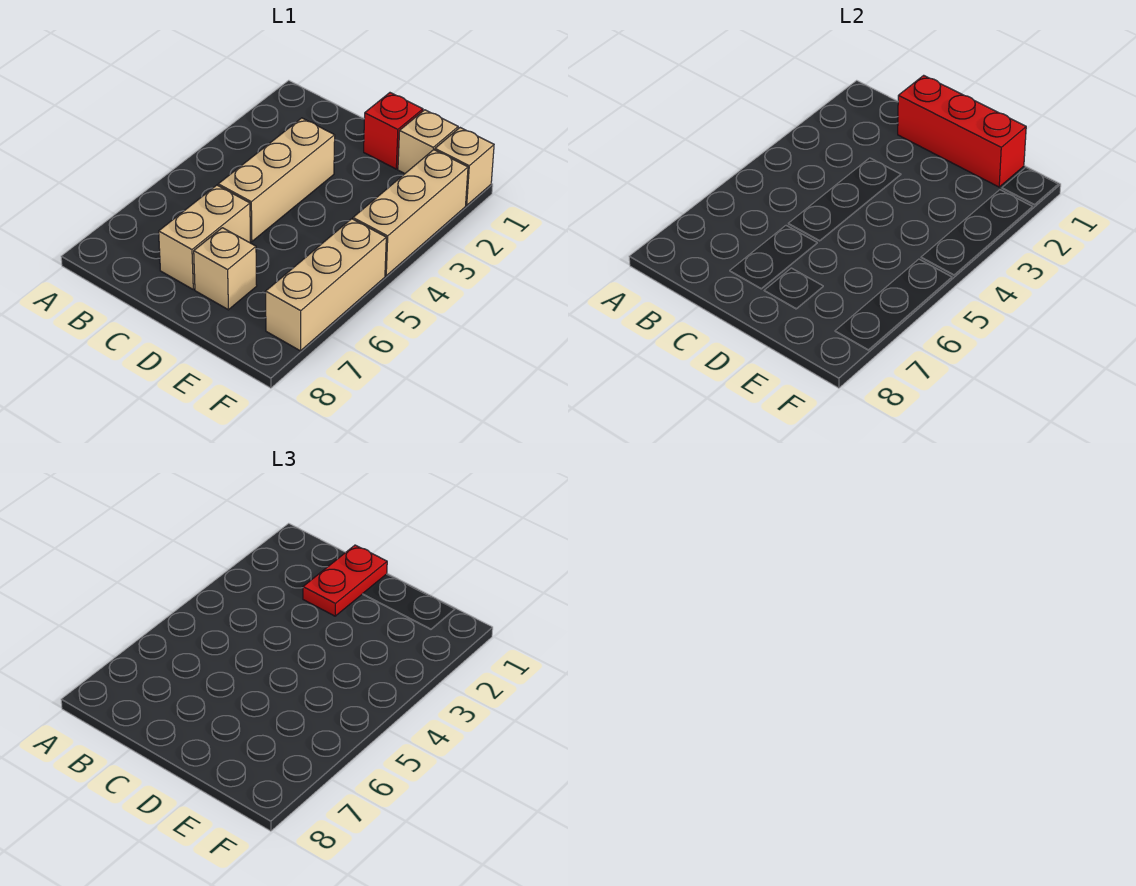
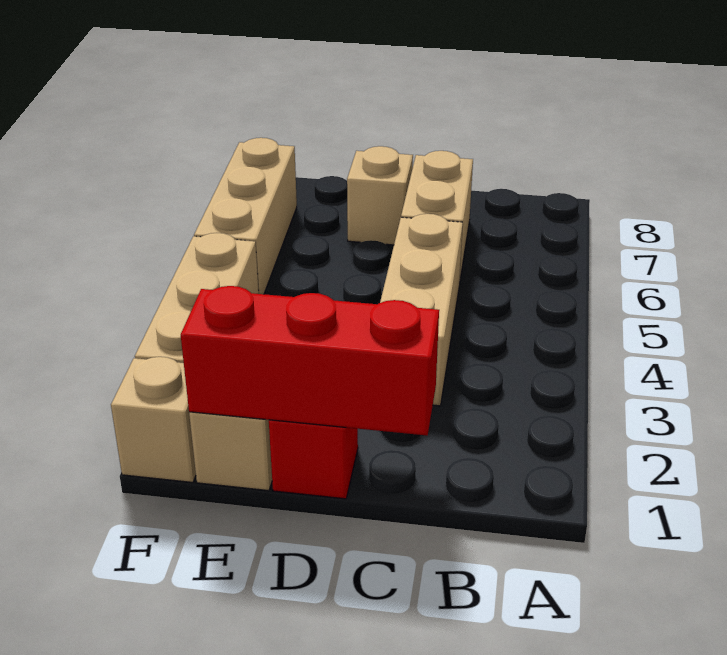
red plate C1:C2 level 3 -> none

